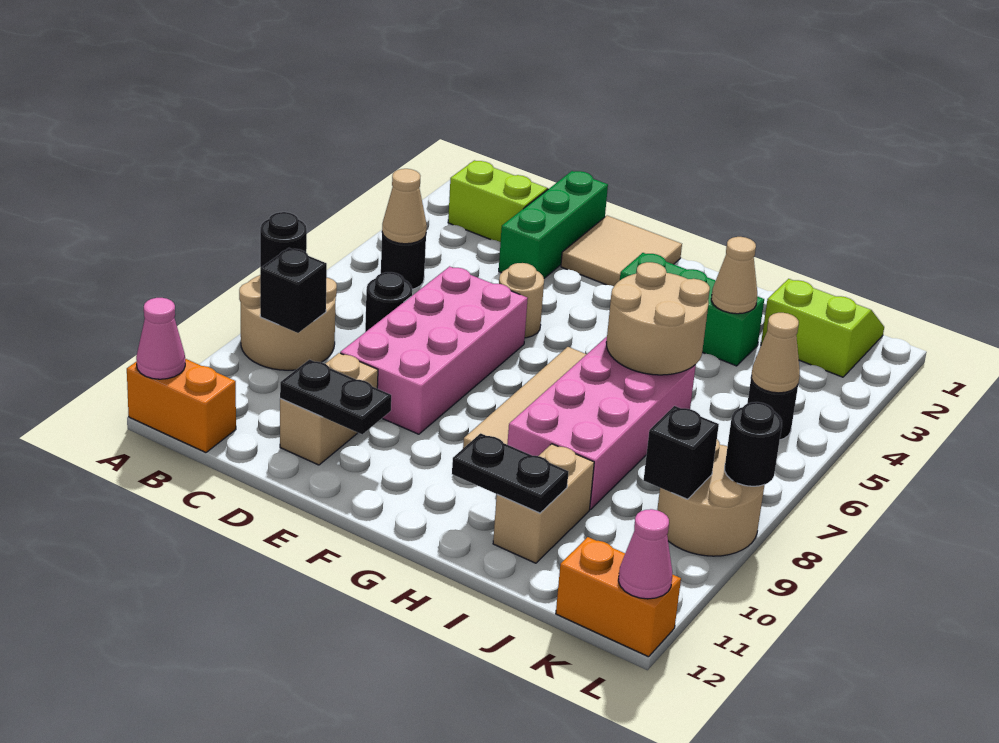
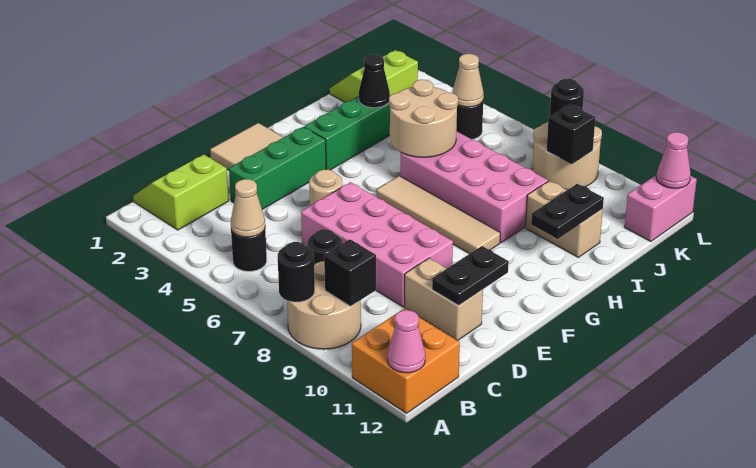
orange brick A12:B12 level 1 -> orange brick A11:B12 level 1
green brick D1:D3 level 1 -> green brick D3:F3 level 1
tan cone I3 level 2 -> black cone I3 level 2
orange brick K12:L12 level 1 -> pink brick K12:L12 level 1

